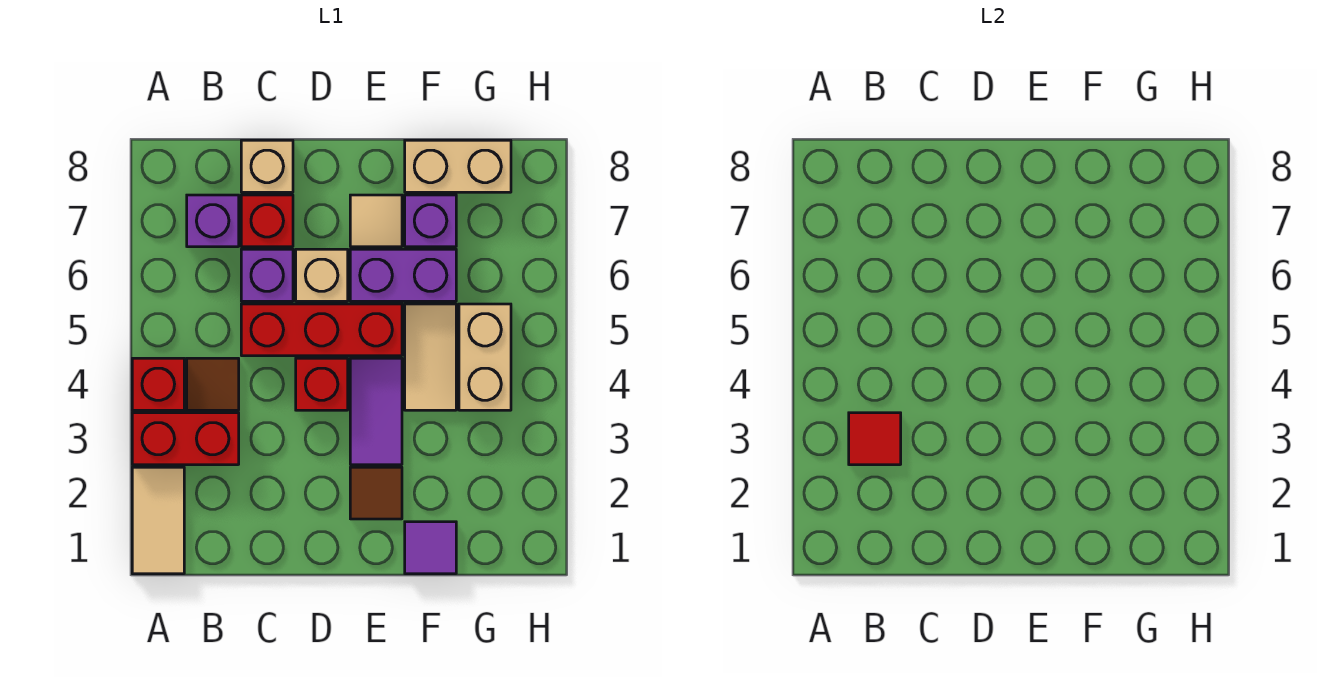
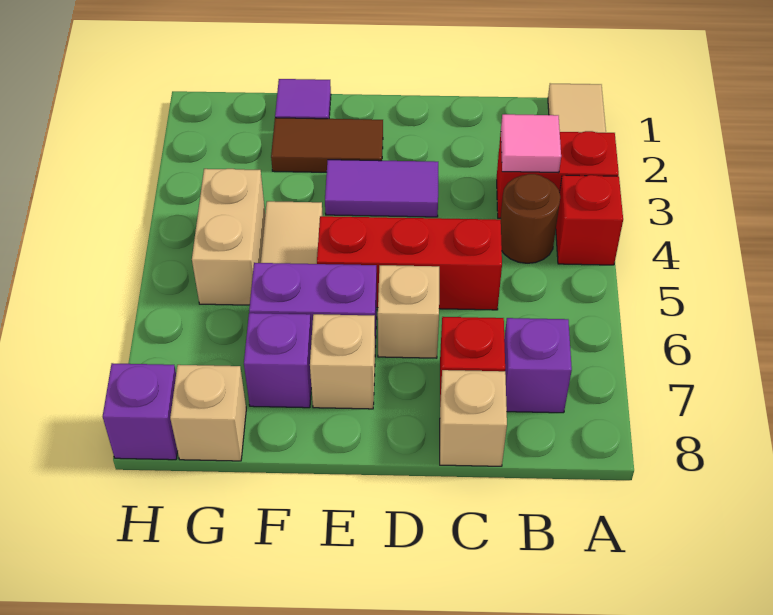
red tile B3 level 2 -> pink tile B3 level 2
brown tile B4 level 1 -> brown round brick B4 level 1
purple brick C6 level 1 -> purple brick H8 level 1
red brick D4 level 1 -> none
brown tile E2 level 1 -> brown tile E2:F2 level 1
purple tile E3:E4 level 1 -> purple tile D3:E3 level 1
tan tile E7 level 1 -> tan brick E7 level 1
tan brick F8:G8 level 1 -> tan brick G8 level 1

